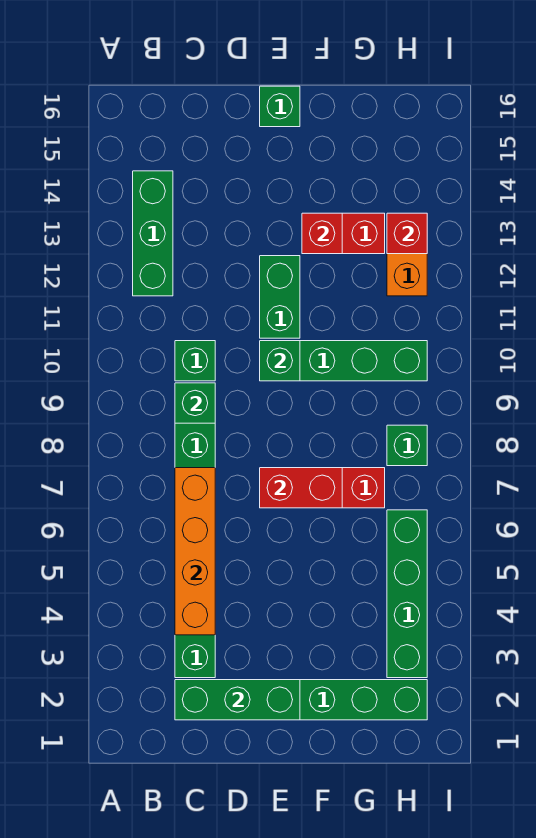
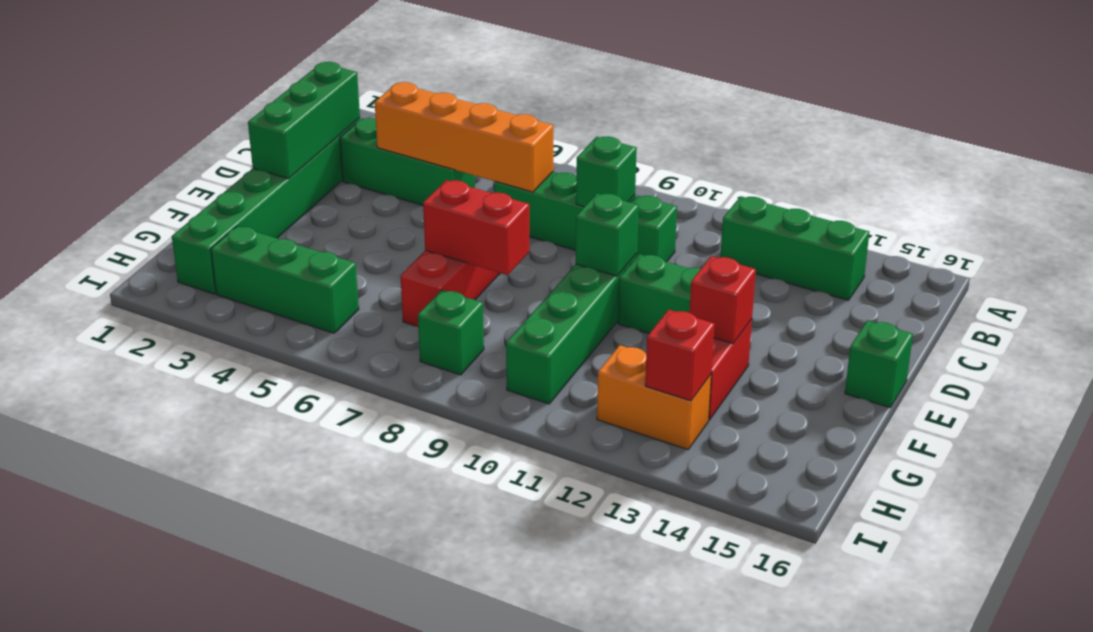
red brick E7:F7 level 2 -> red brick F7:F8 level 2
green brick H3:H6 level 1 -> green brick H3:H5 level 1

